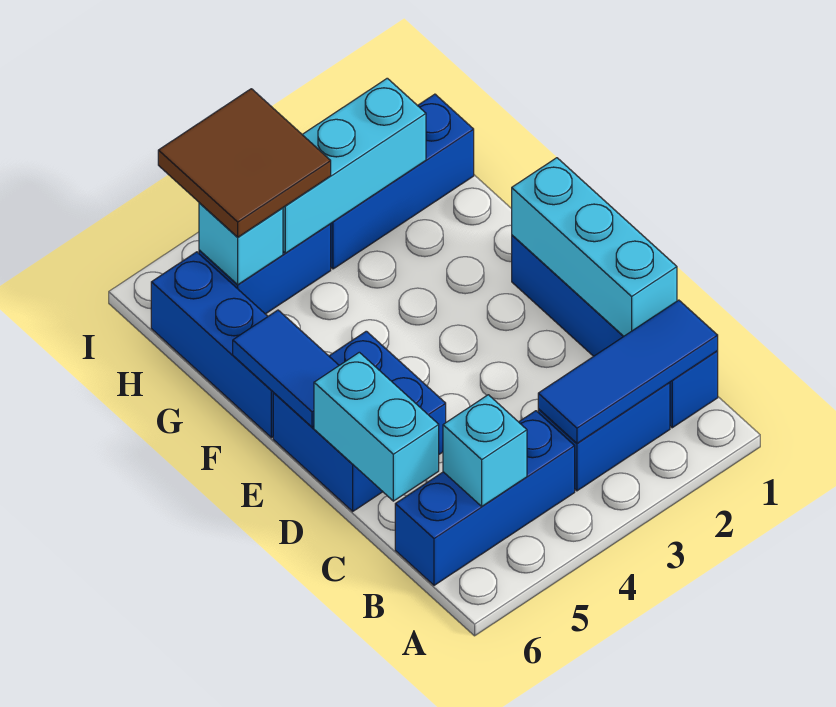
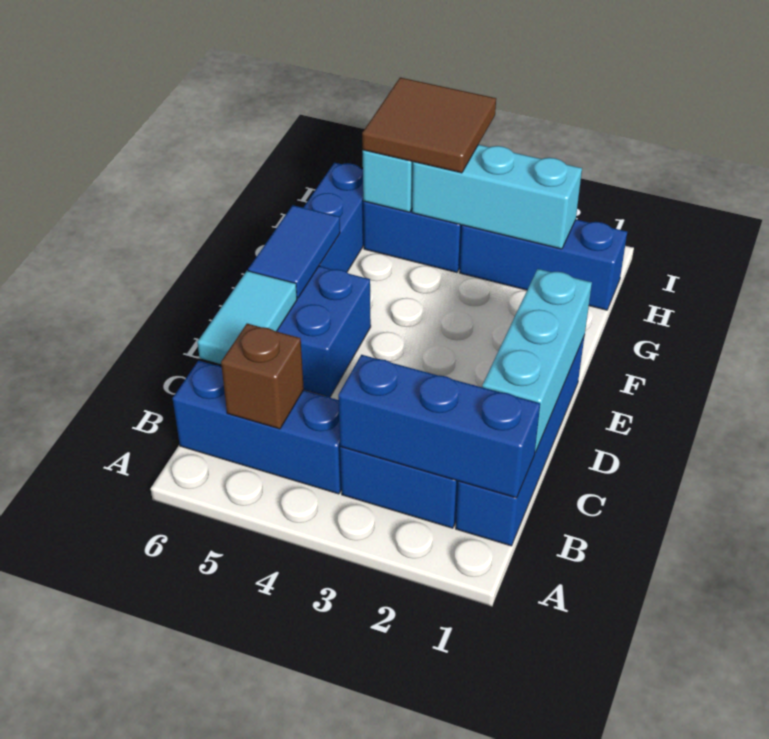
blue tile B1:B3 level 2 -> blue brick B1:B3 level 2
cyan brick B5 level 2 -> brown brick B5 level 2
cyan brick C6:D6 level 2 -> cyan tile C6:D6 level 2

